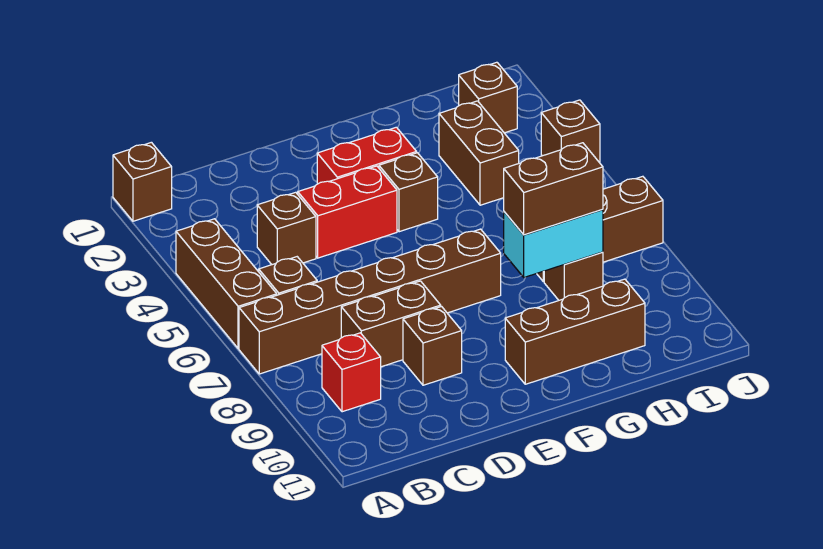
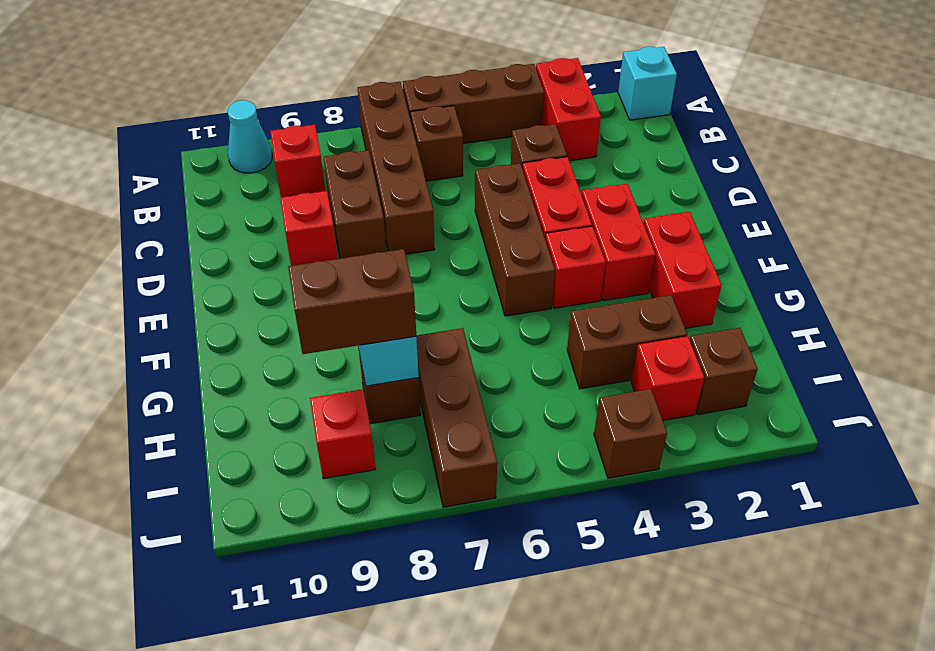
brown brick A1 level 1 -> cyan brick A1 level 1
none -> red brick A3:B3 level 1
brown brick A7:F7 level 1 -> brown brick A7:D7 level 1
none -> cyan cone A10 level 1
brown brick D9 level 1 -> red brick D9 level 1
none -> red brick F2:G2 level 1
brown brick F4 level 1 -> red brick F4 level 1
brown brick F10:H10 level 1 -> brown brick D5:F5 level 1
brown brick G8:H8 level 3 -> brown brick H8:H9 level 3
none -> red brick I3 level 1
none -> red brick I9 level 1

